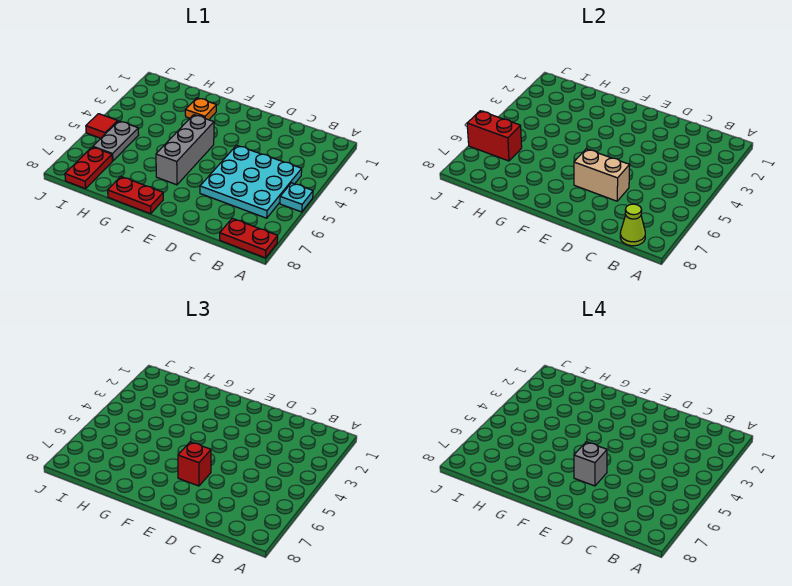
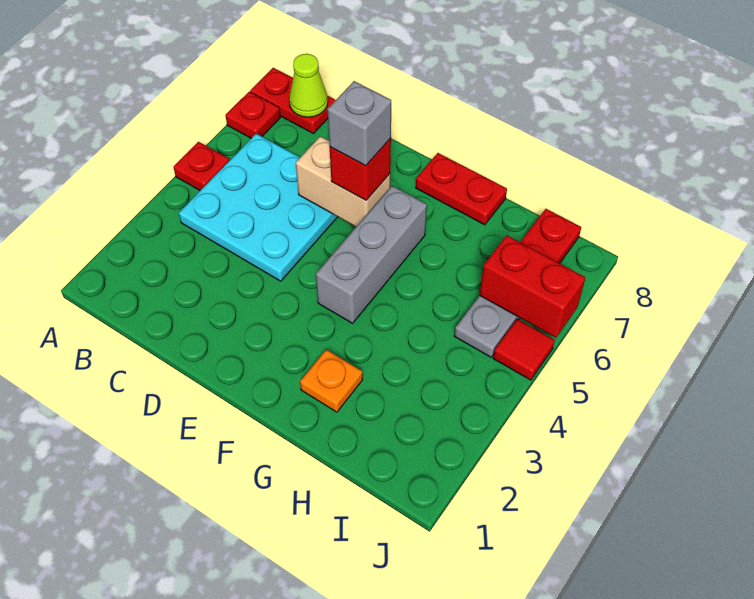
cyan plate A5 level 1 -> red plate A5 level 1
none -> red plate A7 level 1

